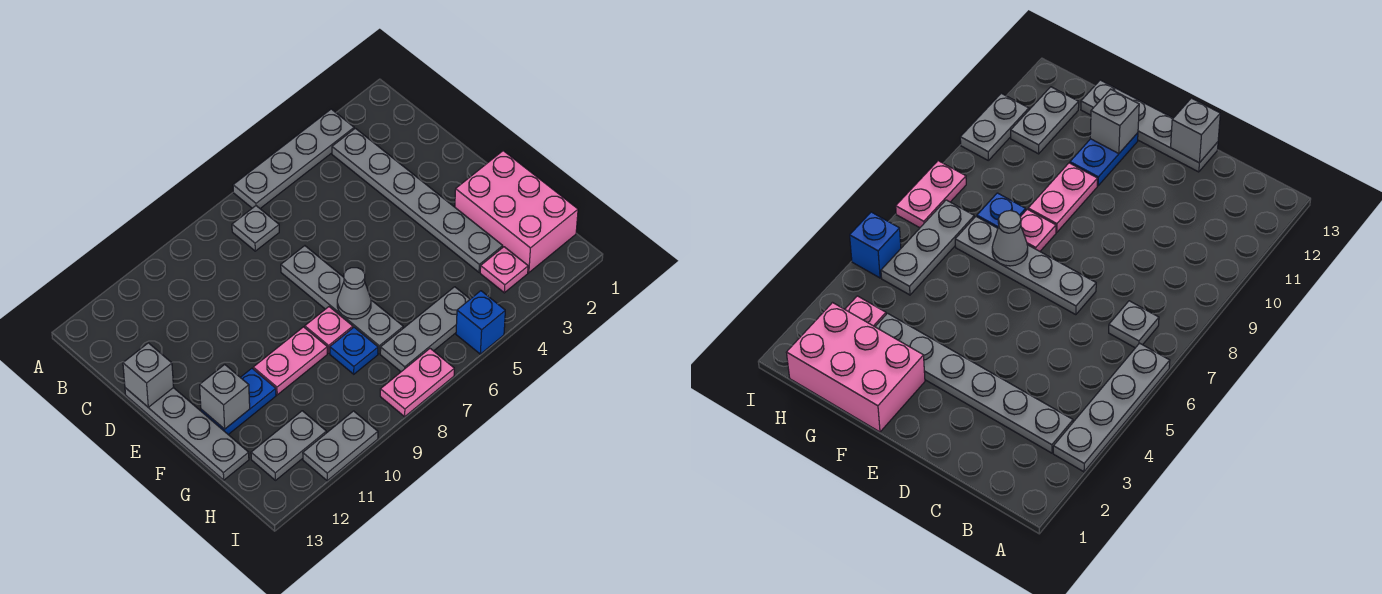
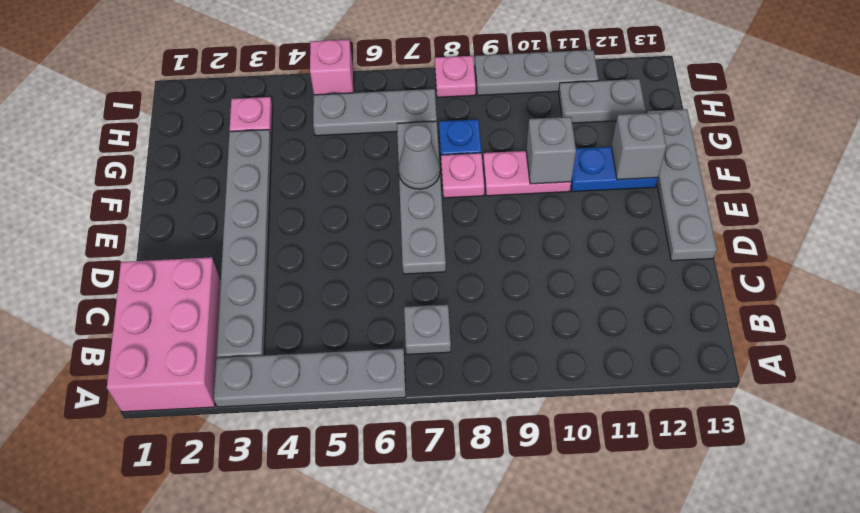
grey brick D13 level 2 -> grey brick F10 level 2
pink brick F1:H2 level 1 -> pink brick A1:C2 level 1
blue brick I5 level 1 -> pink brick I5 level 1
pink plate I7:I8 level 1 -> pink plate I8 level 1
grey plate I10:I11 level 1 -> grey plate I9:I11 level 1

